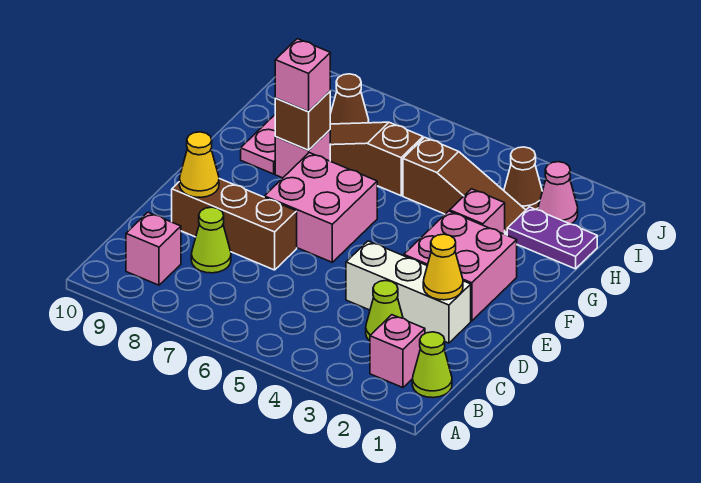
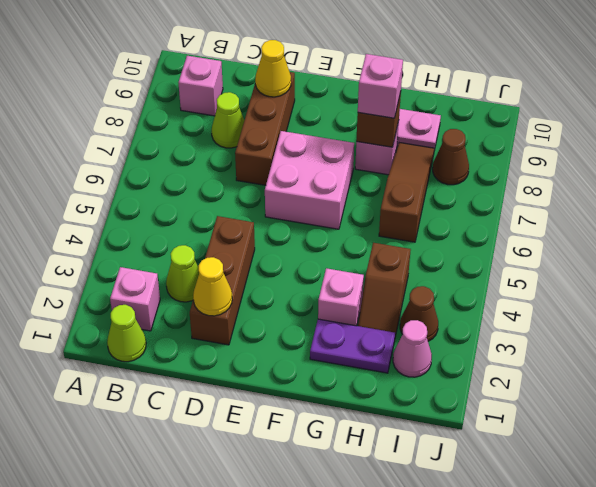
white brick D2:D4 level 1 -> brown brick D2:D4 level 1
pink brick E2:F3 level 1 -> none
purple plate H1:H2 level 1 -> purple plate G2:H2 level 1
brown slope H3:H5 level 1 top 5 -> brown slope H3:H4 level 1 top 4

